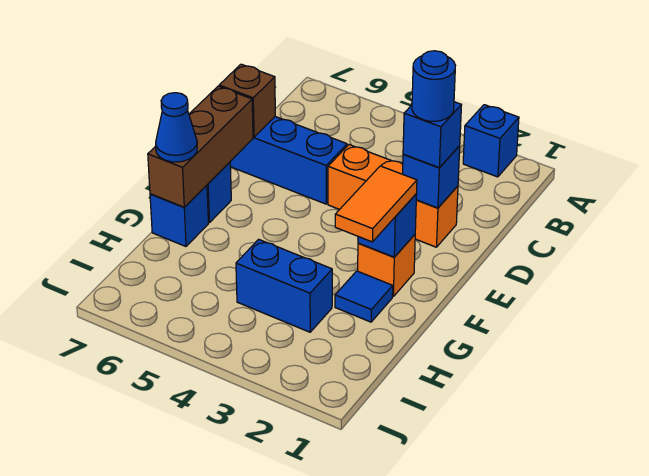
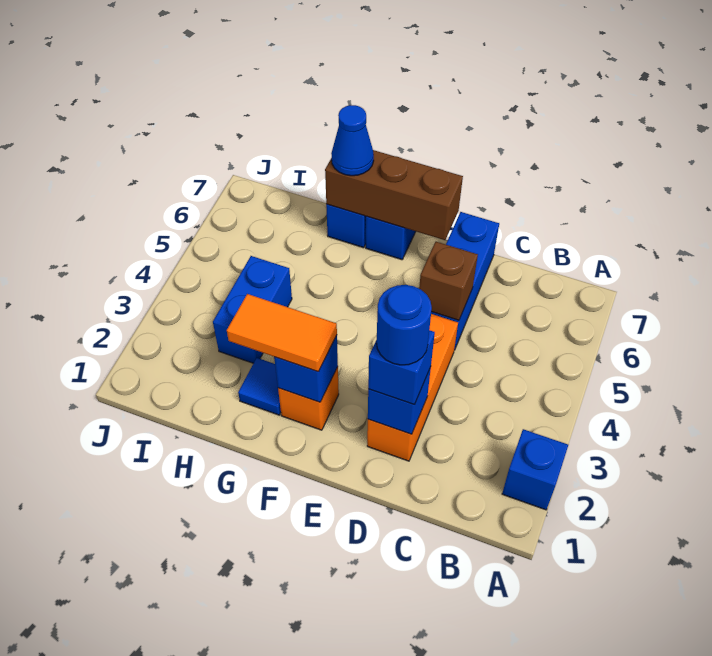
brown brick D7 level 2 -> brown brick D5 level 2

